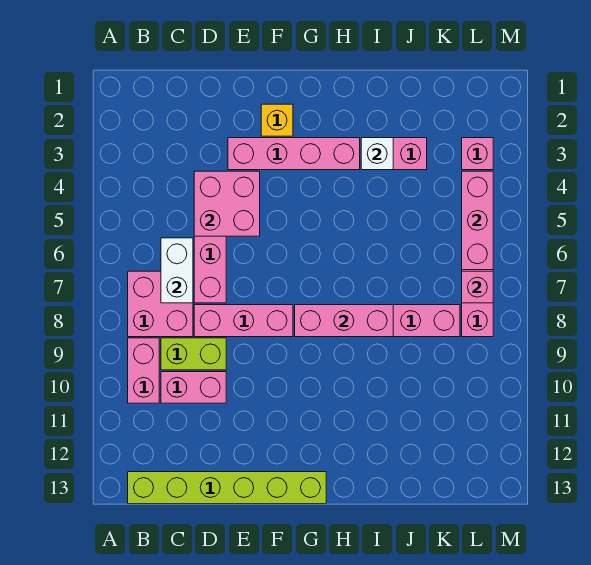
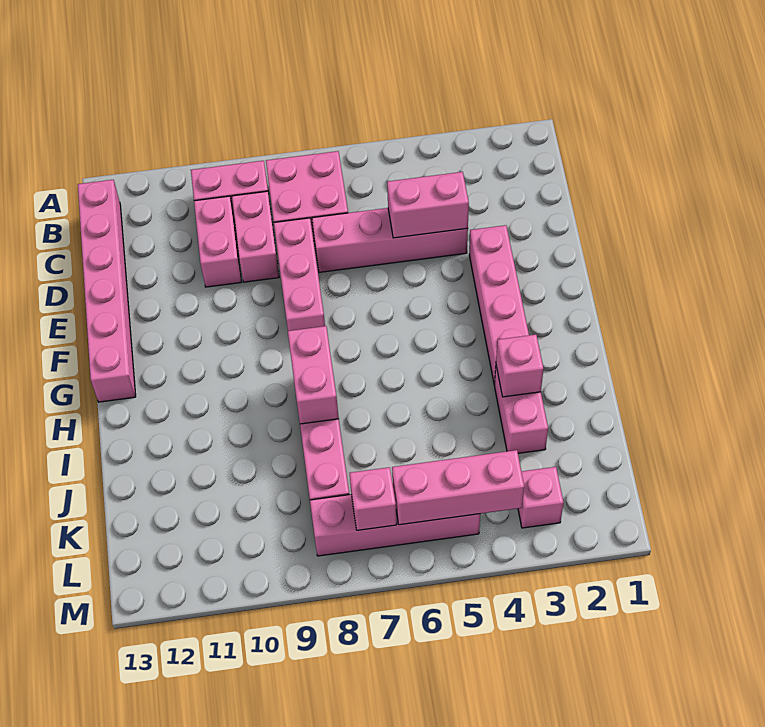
lime brick B13:G13 level 1 -> pink brick B13:G13 level 1
white brick C6:C7 level 2 -> none
lime brick C9:D9 level 1 -> pink brick C9:D9 level 1
pink brick D4:E5 level 2 -> pink brick D4:D5 level 2
yellow brick F2 level 1 -> none
pink brick G8:I8 level 2 -> pink brick H8:I8 level 2
white brick I3 level 2 -> pink brick I3 level 2

